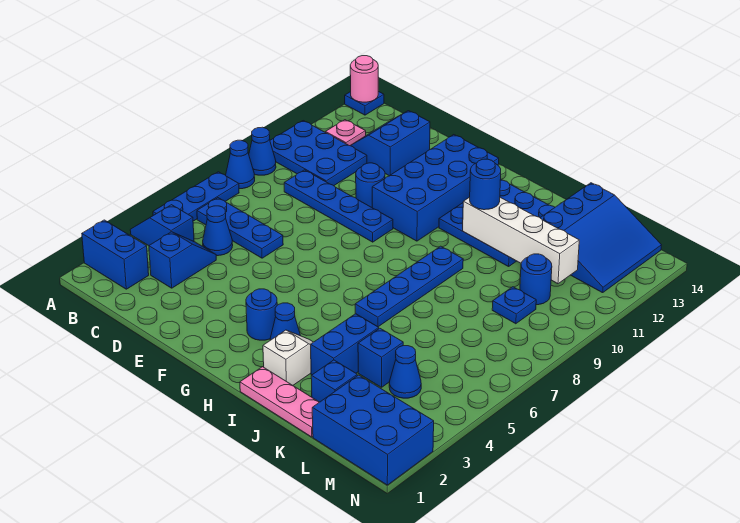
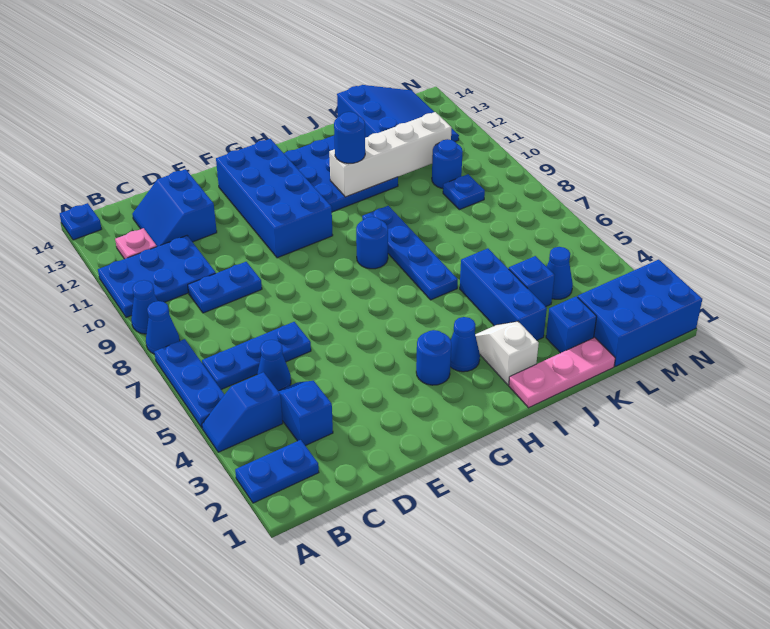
blue brick A2:B2 level 1 -> blue plate A2:B2 level 1
pink round brick A14 level 2 -> none
blue plate C9:F9 level 1 -> blue plate C9:D9 level 1
blue round brick E10 level 1 -> blue round brick H8 level 1
blue brick J3:J4 level 1 -> blue brick J3:J5 level 1

